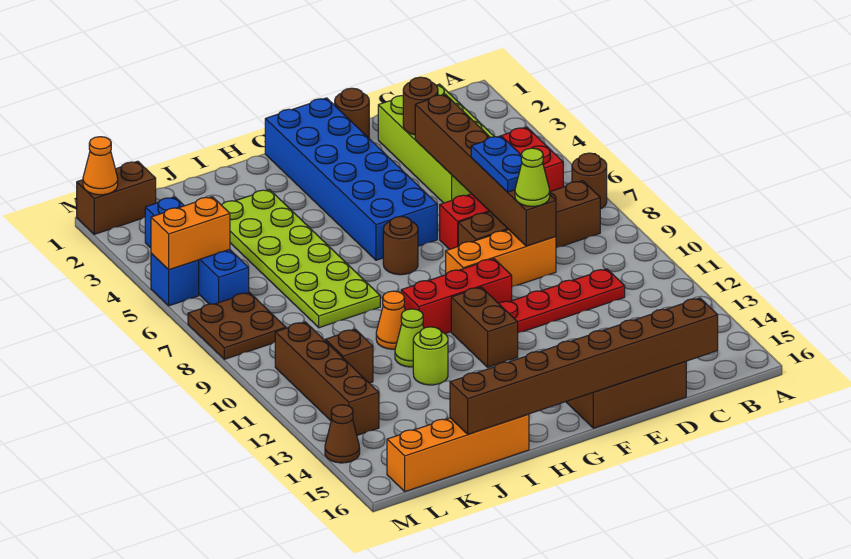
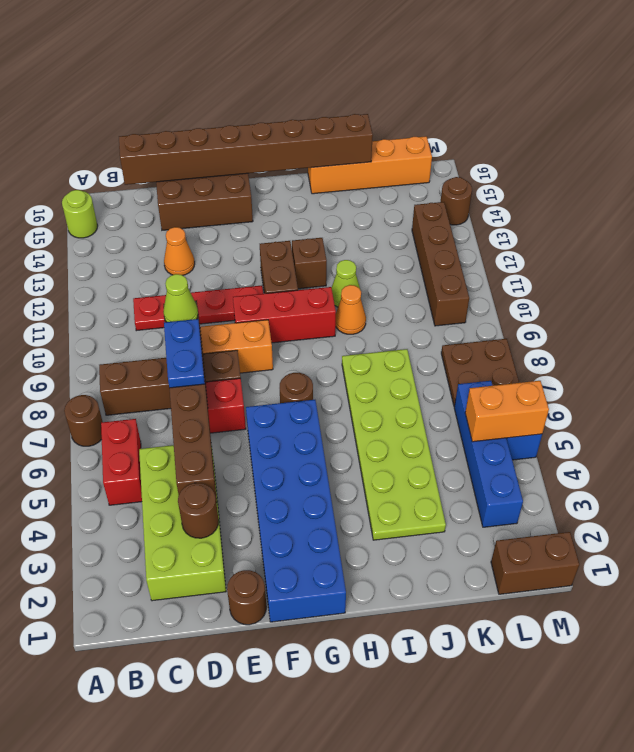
lime round brick I12 level 1 -> lime round brick A15 level 1
brown brick K11 level 1 -> brown brick H12 level 1
orange cone M1 level 2 -> orange cone D13 level 1
brown cone M14 level 1 -> brown round brick M14 level 1

